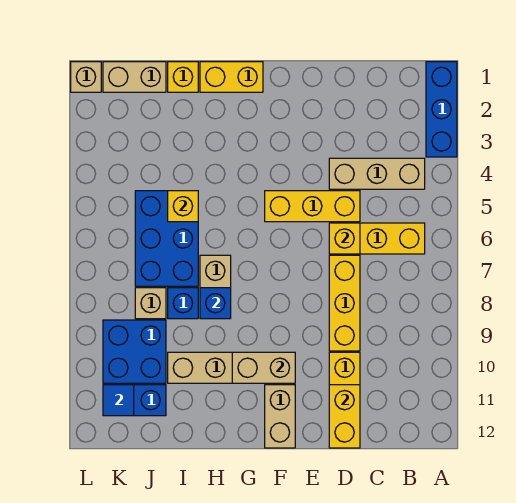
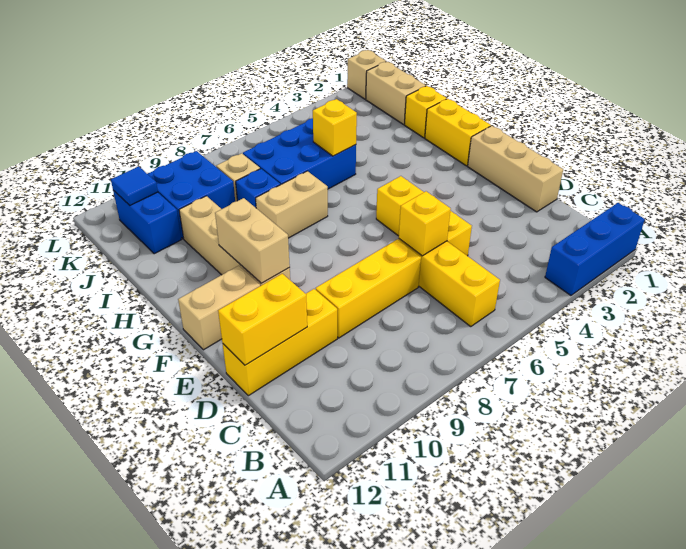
tan brick B4:D4 level 1 -> tan brick D1:F1 level 1
blue brick H8 level 2 -> none

